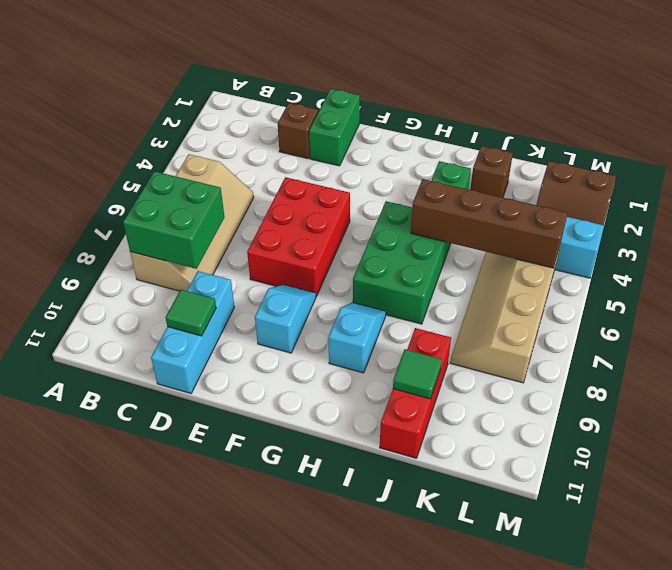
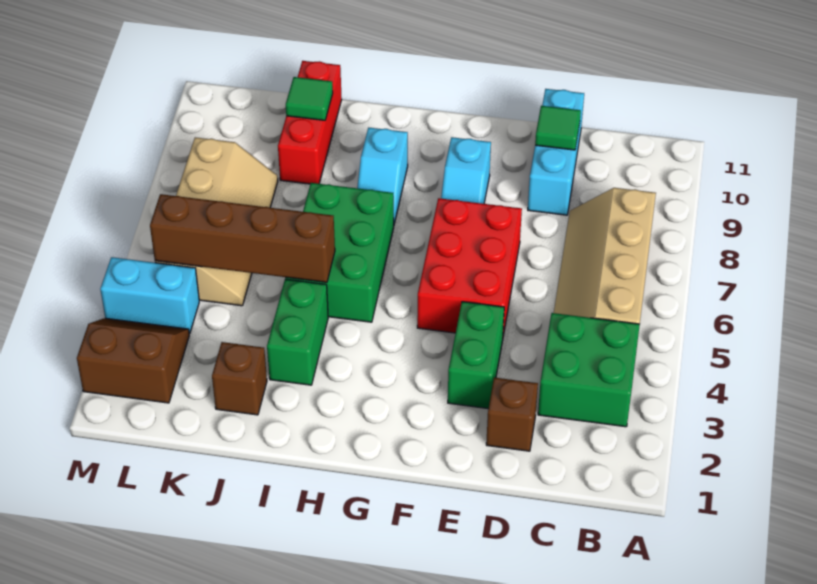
green brick B7:C8 level 2 -> green brick B3:C4 level 1
green brick E1:E2 level 1 -> green brick E3:E4 level 1

